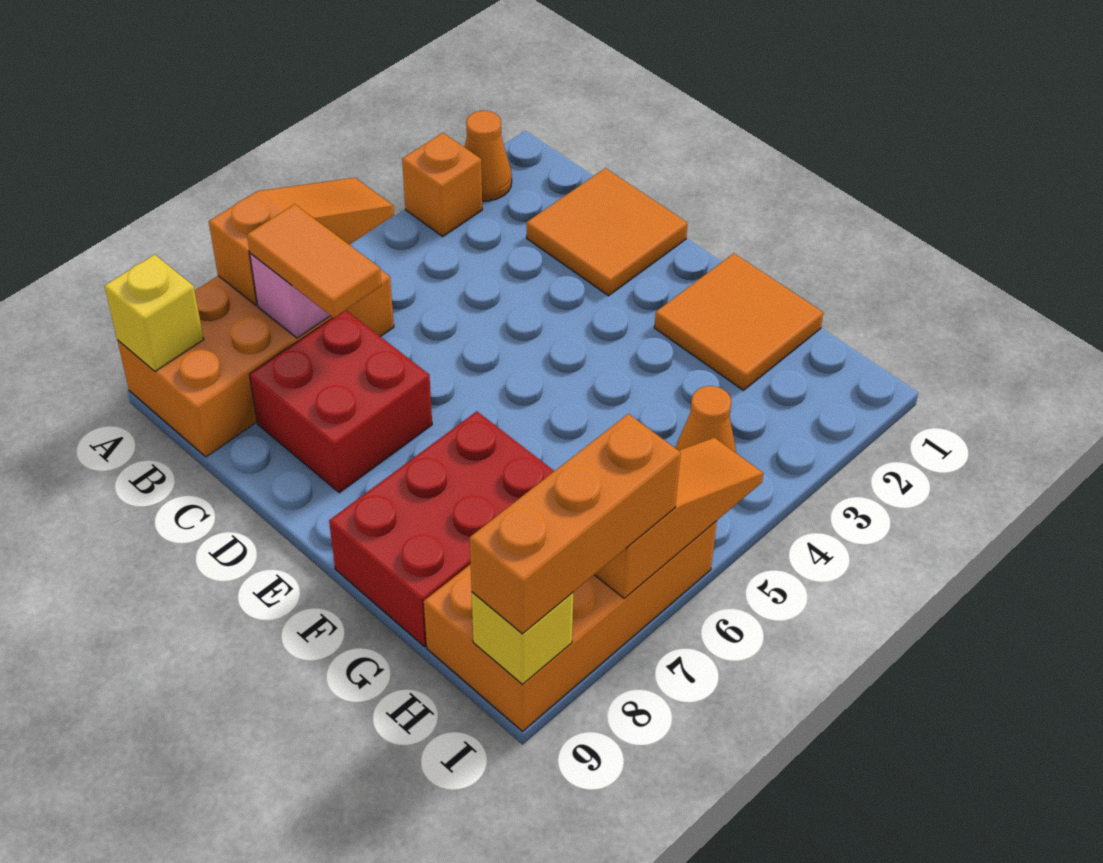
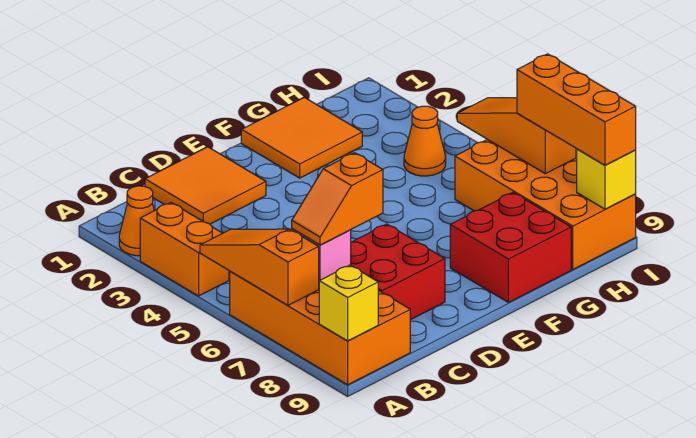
orange brick A3 level 1 -> orange brick A3:A4 level 1
orange tile B7:C7 level 3 -> orange slope B7:C7 level 3 top C
red brick F7:G9 level 1 -> red brick F8:G9 level 1

